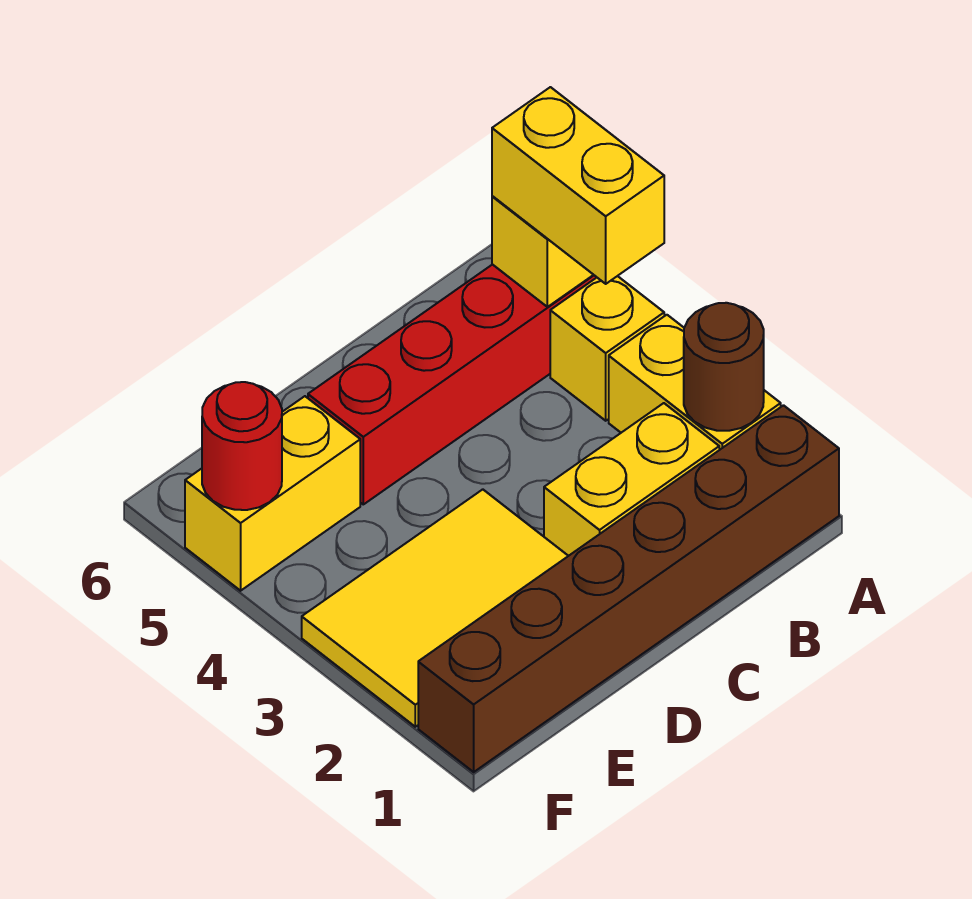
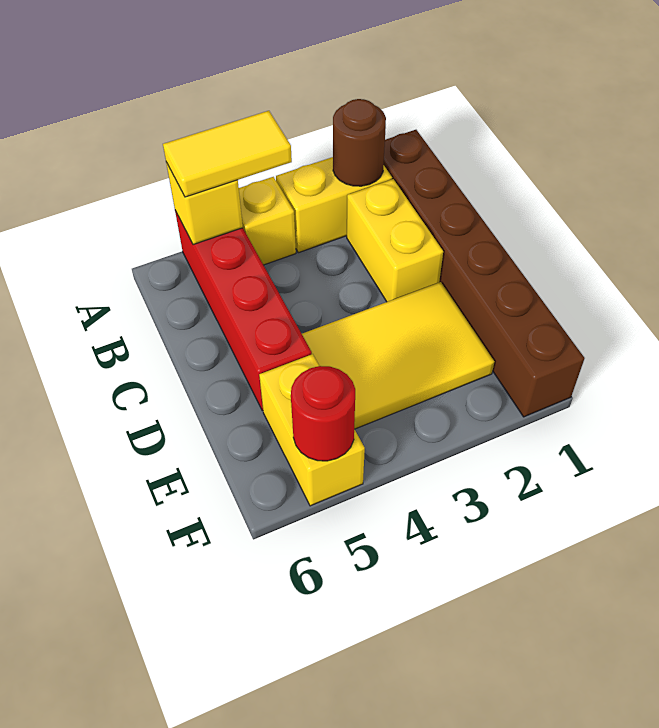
yellow brick A4:A5 level 3 -> yellow tile A4:A5 level 3
yellow tile D2:F3 level 1 -> yellow tile D2:E4 level 1

